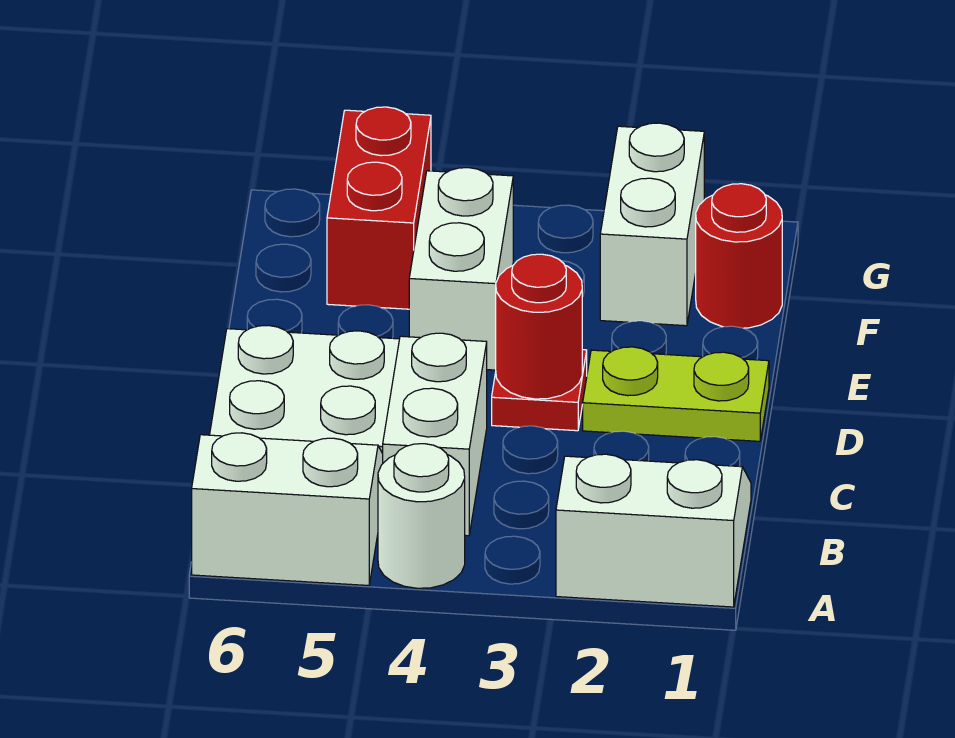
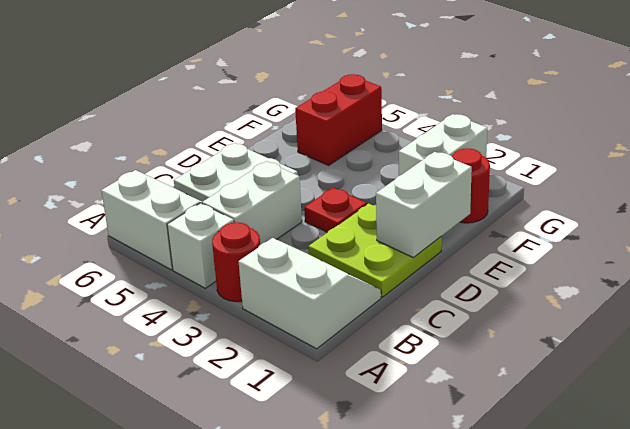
white round brick A4 level 1 -> white brick A4 level 1
lime plate D1:D2 level 1 -> lime plate C1:D2 level 1
red round brick D3 level 2 -> red round brick A3 level 1
white brick E4:F4 level 1 -> white brick D1:E1 level 2

